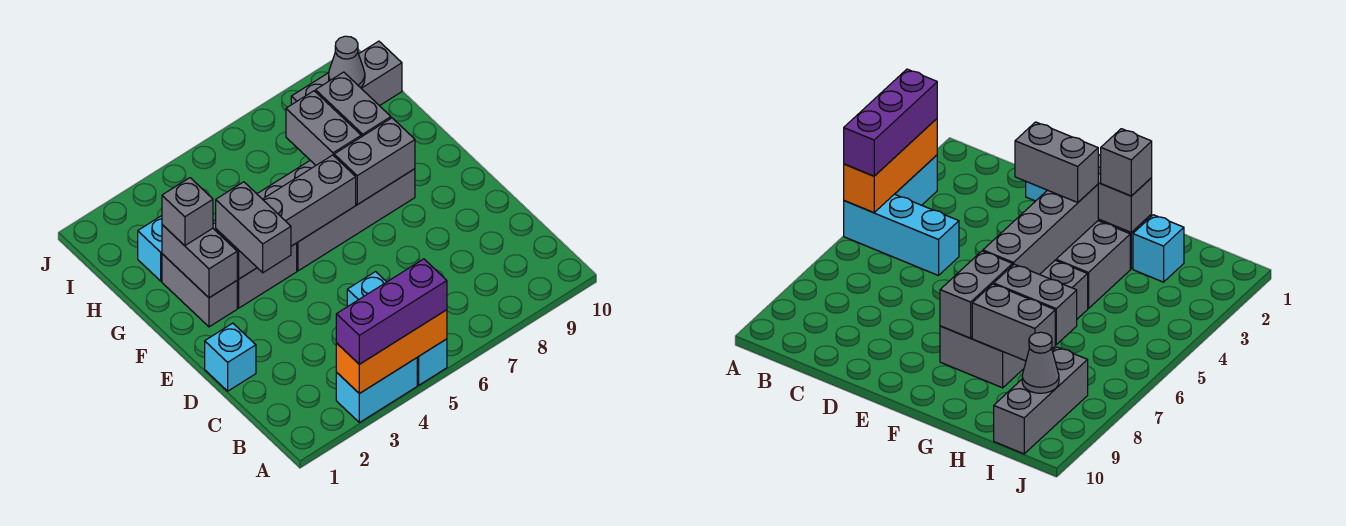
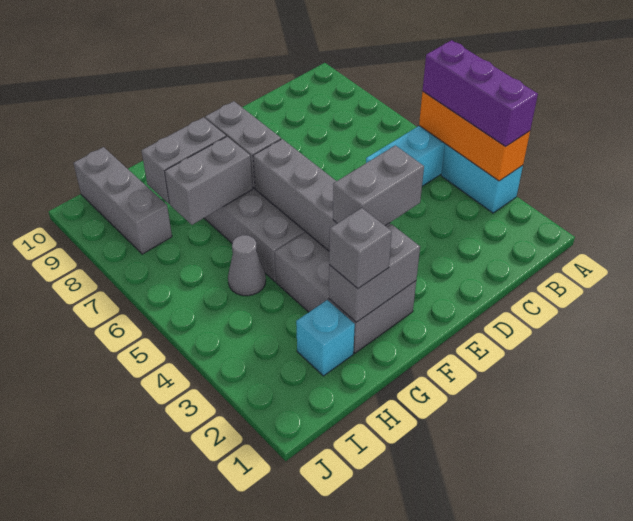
cyan brick D1 level 1 -> none
grey cone I9 level 2 -> grey cone H5 level 1

